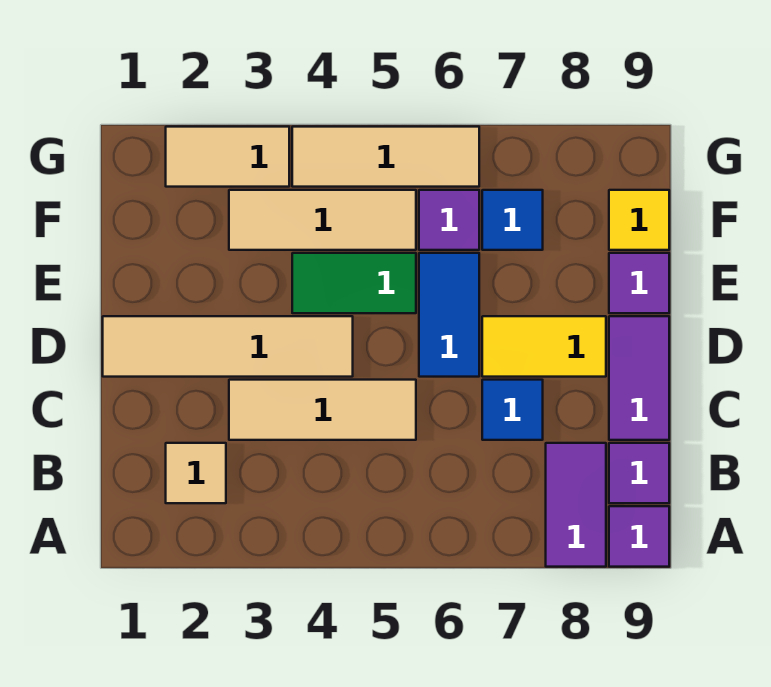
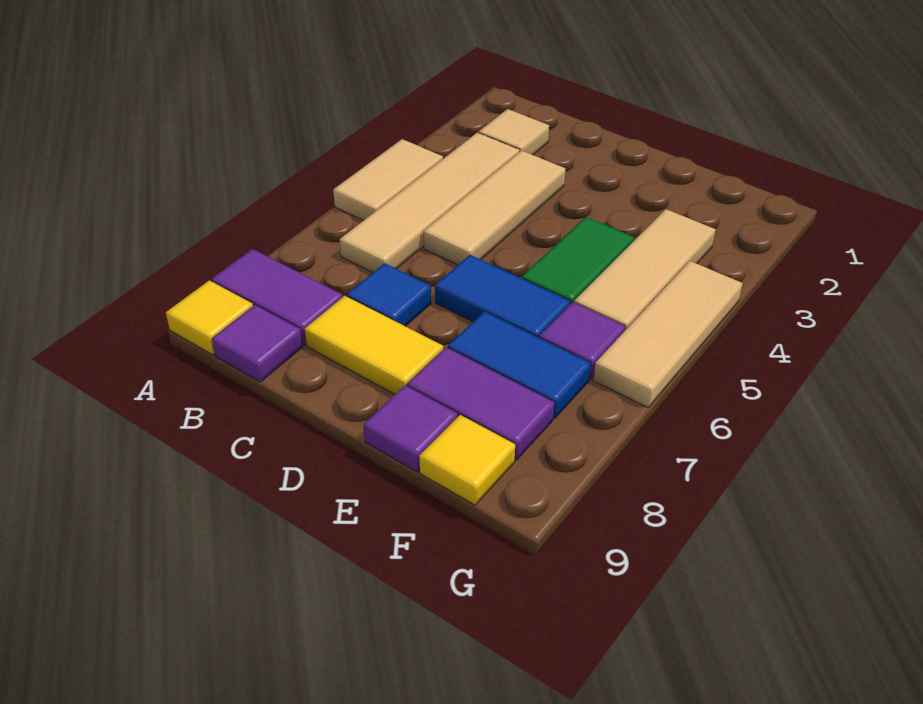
purple tile A9 level 1 -> yellow tile A9 level 1
purple tile C9:D9 level 1 -> purple tile E8:F8 level 1
tan tile D1:D4 level 1 -> tan tile B3:B6 level 1
yellow tile D7:D8 level 1 -> yellow tile C8:D8 level 1
blue tile F7 level 1 -> blue tile E7:F7 level 1
tan tile G2:G3 level 1 -> tan tile A4:A5 level 1

